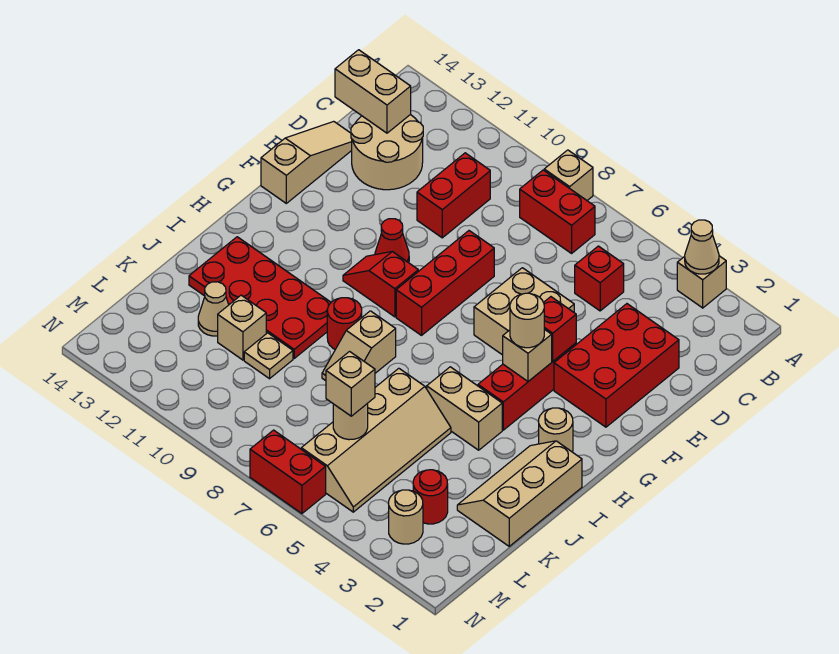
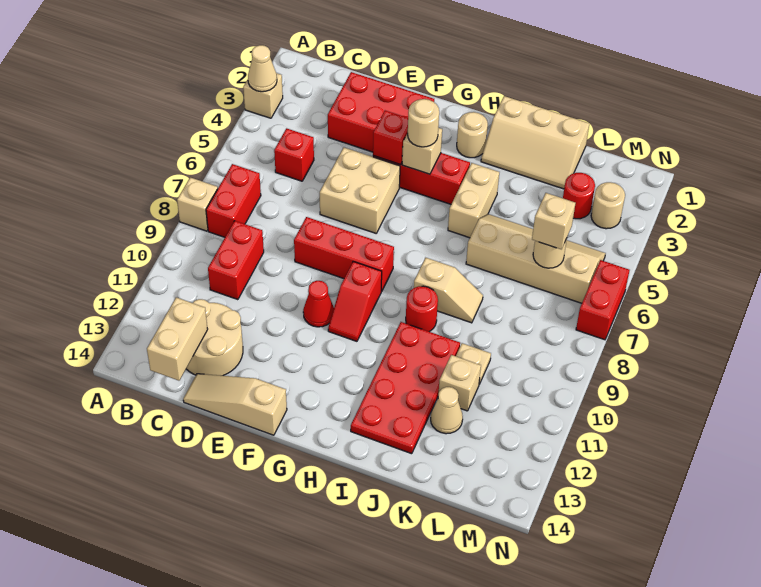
red brick C10:D10 level 1 -> red brick C9:C10 level 1

